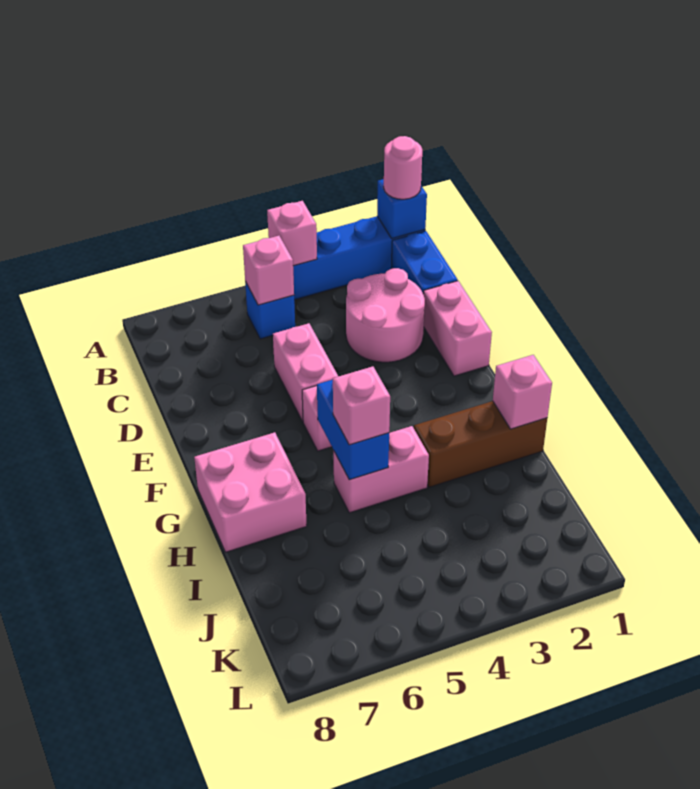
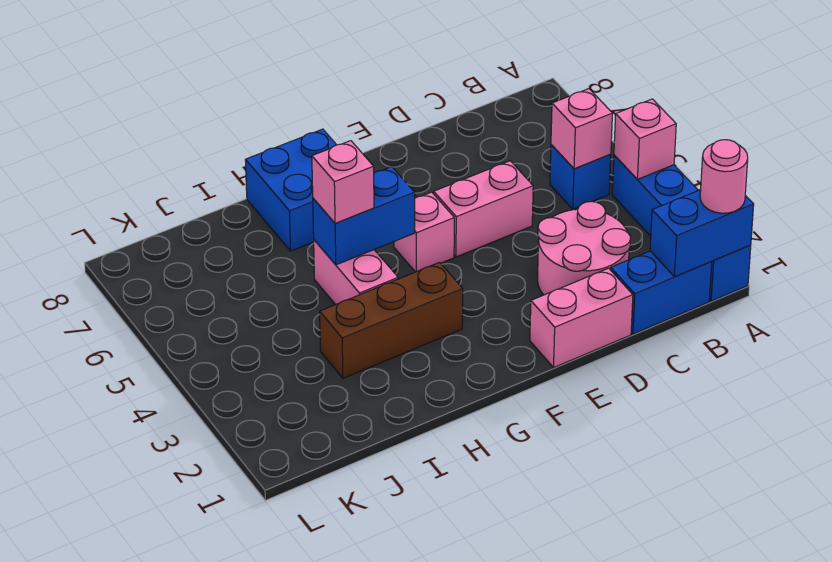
blue brick A1 level 2 -> blue brick A1:B1 level 2
pink brick G7:H8 level 1 -> blue brick G7:H8 level 1
brown brick H1:H3 level 1 -> brown brick G3:I3 level 1
pink brick H1 level 2 -> none

